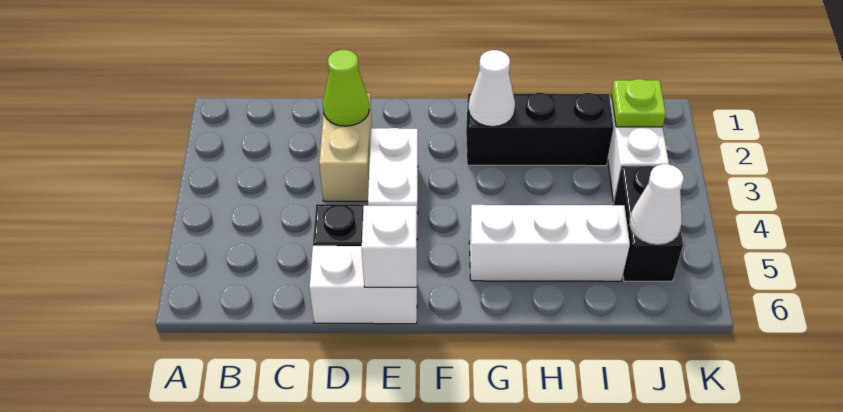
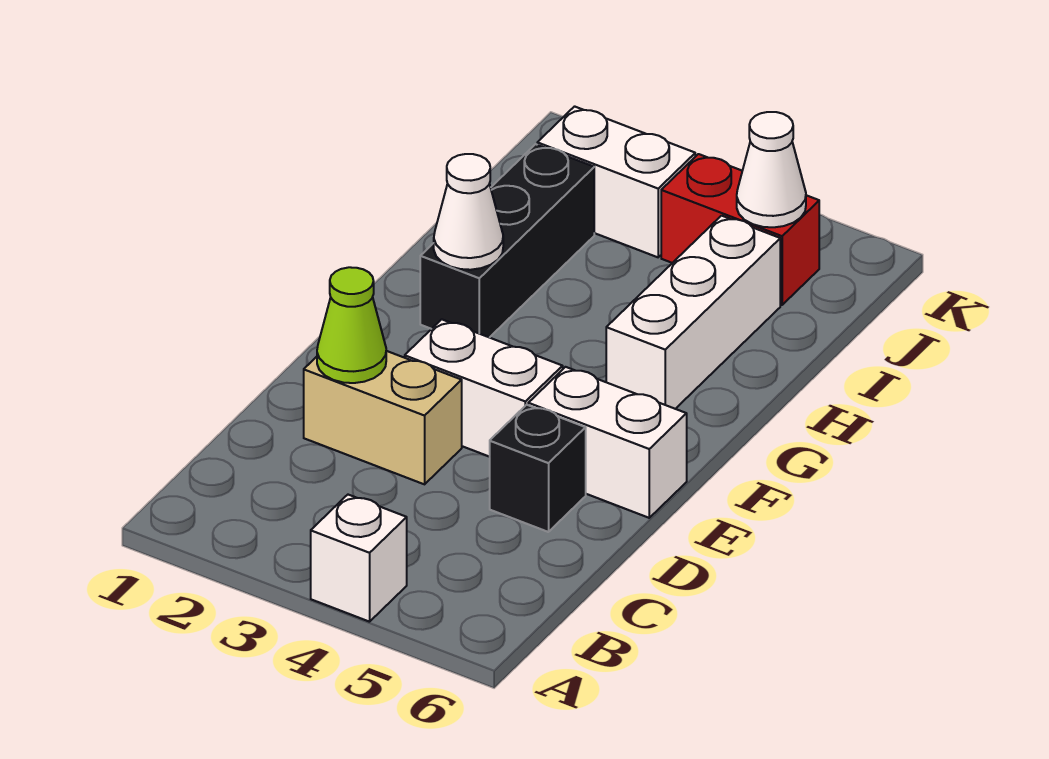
white brick D6:E6 level 1 -> white brick E5:E6 level 1
white brick E6 level 2 -> white brick A4 level 1
lime plate J2 level 2 -> none
black brick J4:J5 level 1 -> red brick J4:J5 level 1

